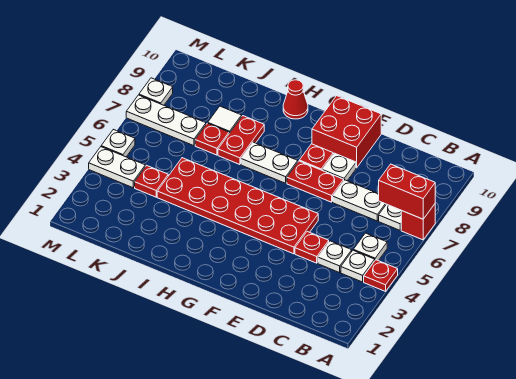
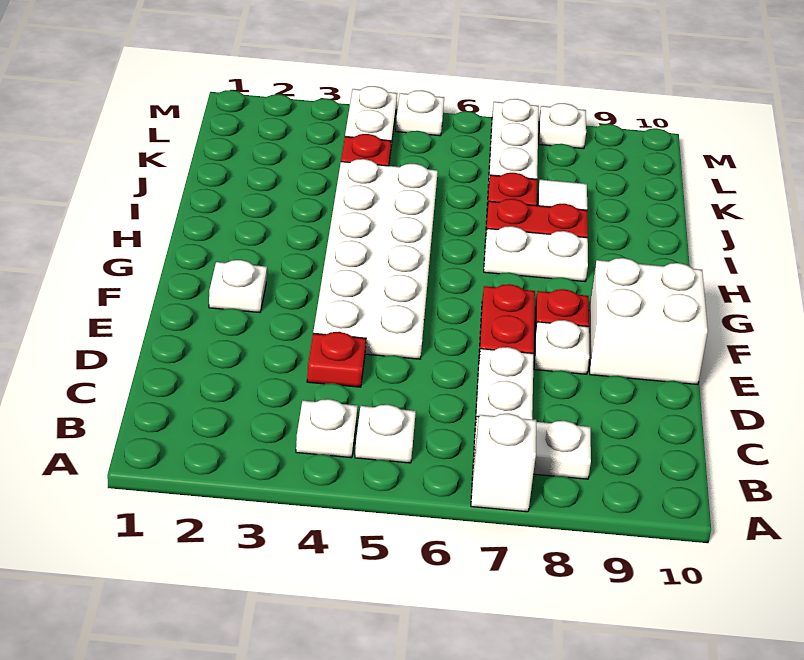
red plate A4 level 1 -> none
red brick A7 level 1 -> white brick A7 level 1
red brick A7:B7 level 2 -> none
white plate C4 level 1 -> white plate F2 level 1
red plate E4:J5 level 1 -> white plate E4:J5 level 1
red brick E9:F10 level 1 -> white brick E9:F10 level 1
white plate G7:H7 level 1 -> white plate H7:H8 level 1
red cone H10 level 1 -> none

